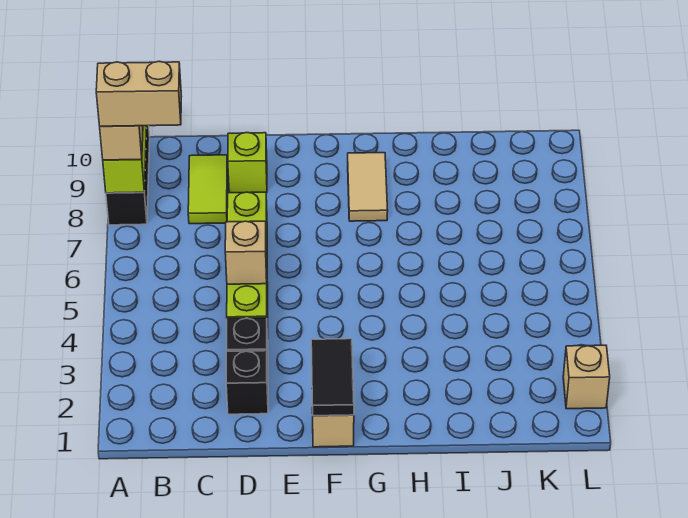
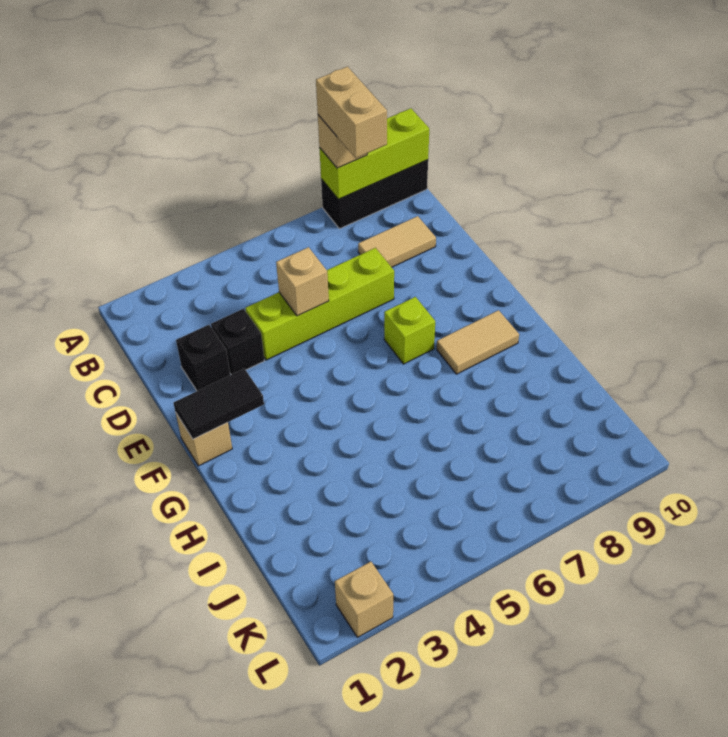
lime tile C8:C9 level 1 -> tan tile C8:C9 level 1
lime brick D9 level 1 -> lime brick F7 level 1

